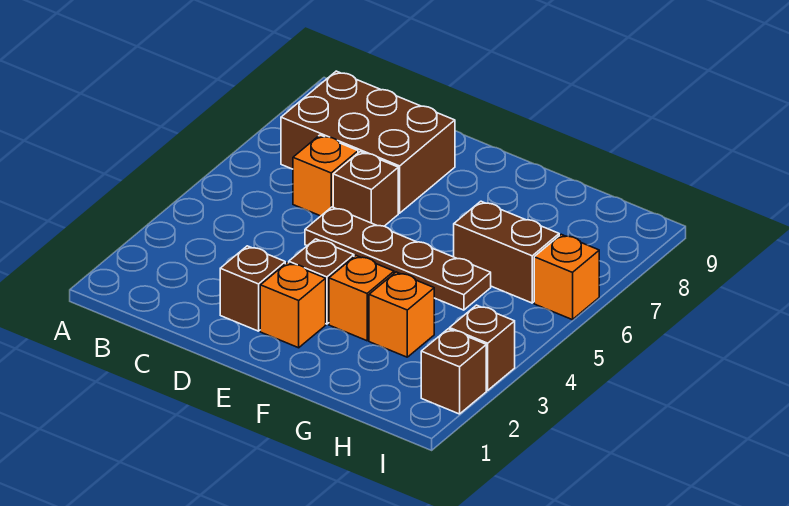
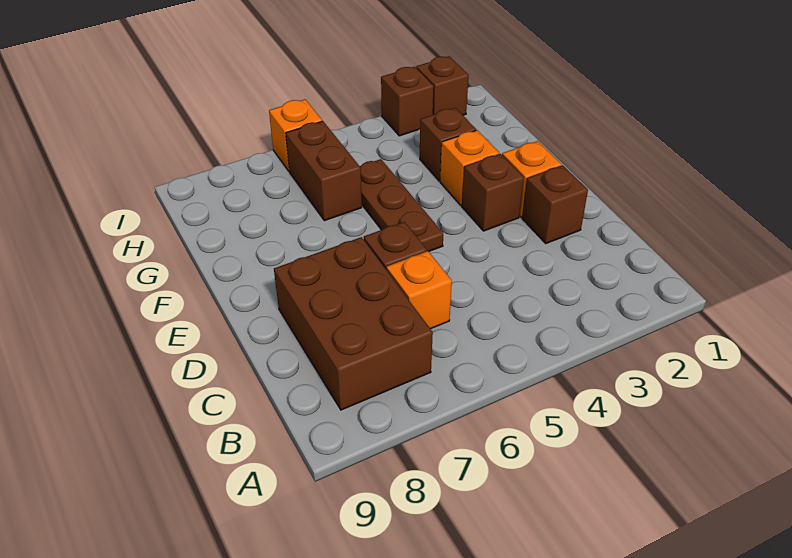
brown plate D5:G5 level 1 -> brown plate E5:G5 level 1
orange brick G3 level 1 -> brown brick G3 level 1

